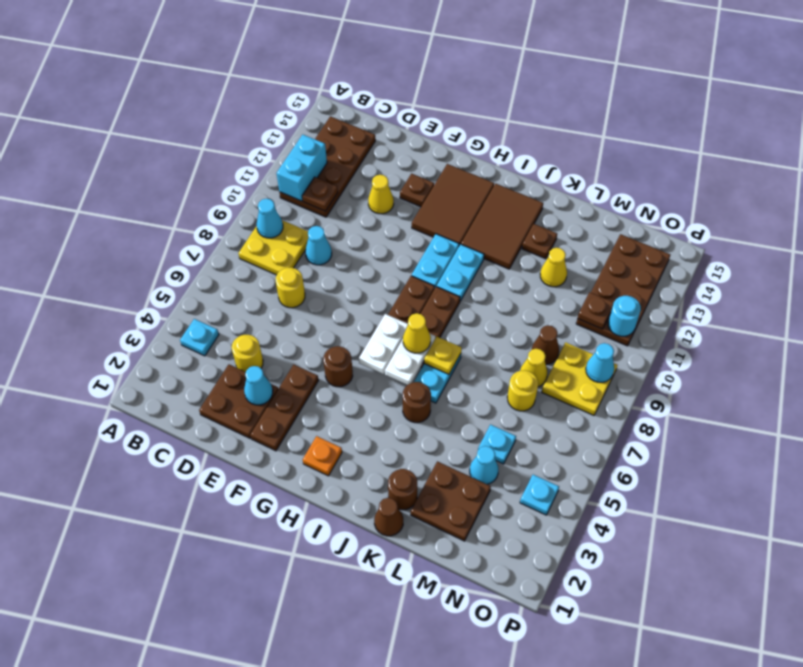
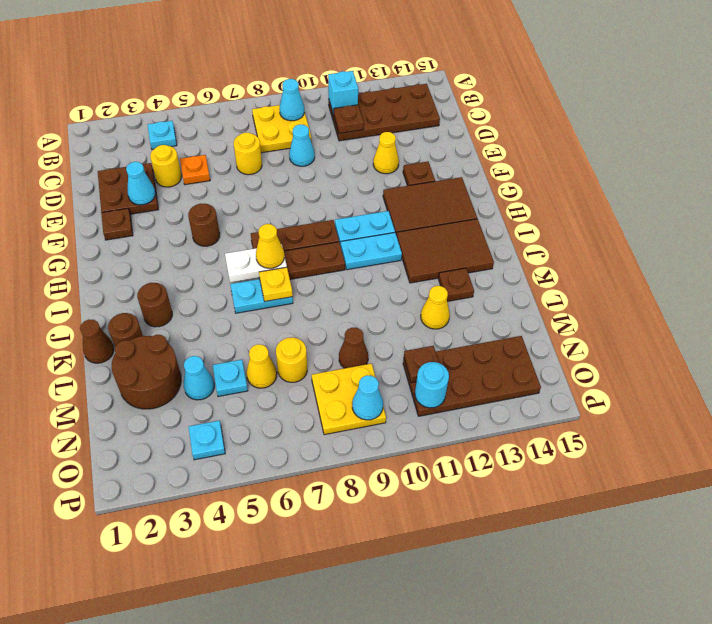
cyan brick B11:B12 level 2 -> cyan brick B11 level 2
brown plate F2:F4 level 1 -> brown plate F2 level 1
orange plate H2 level 1 -> orange plate D5 level 1
white plate H6:H7 level 2 -> none
brown round brick J5 level 1 -> brown round brick J3 level 1
brown plate L2:M3 level 1 -> brown round brick L2:M3 level 1
yellow cone M8 level 1 -> yellow cone M6 level 1

